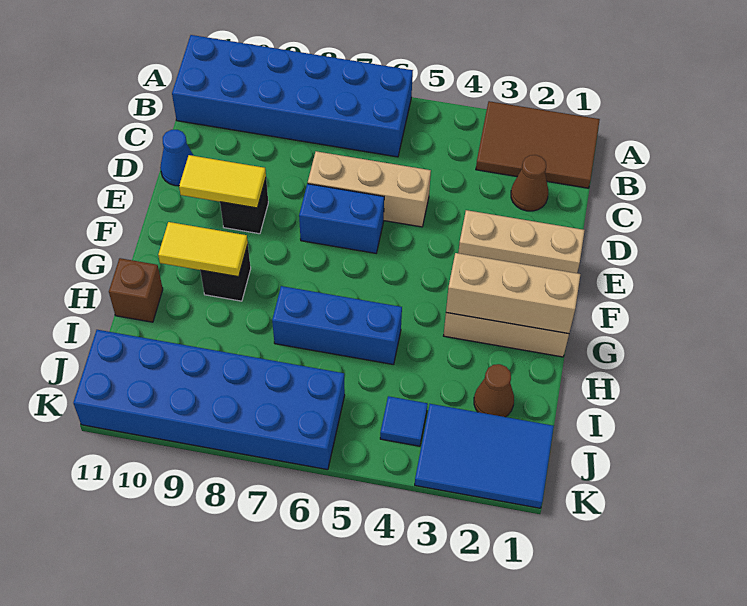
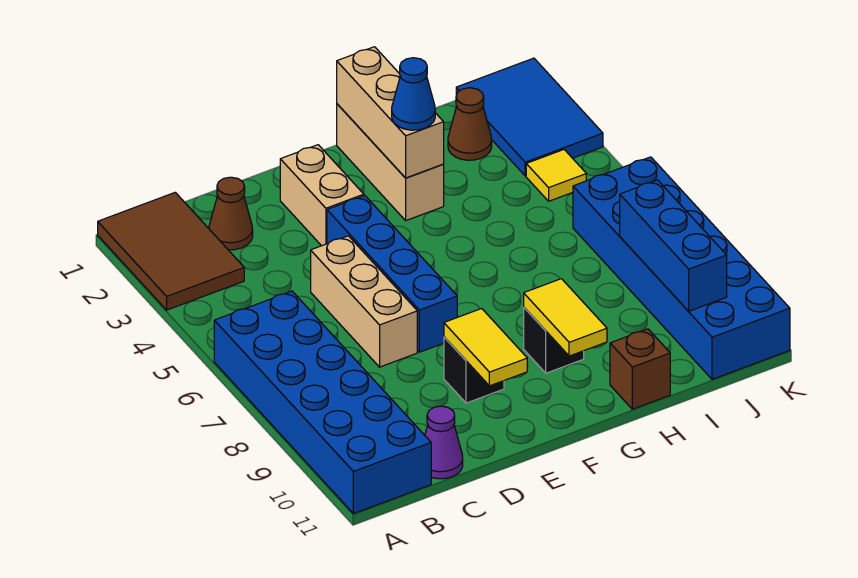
none -> purple cone C11 level 1
blue cone D11 level 1 -> blue cone G3 level 3
tan brick E1:E3 level 1 -> tan brick E2:E3 level 1
blue brick E6:E7 level 1 -> blue brick E4:E7 level 1
blue brick H5:H7 level 1 -> blue brick J8:J10 level 2
blue tile J4 level 1 -> yellow tile J4 level 1

